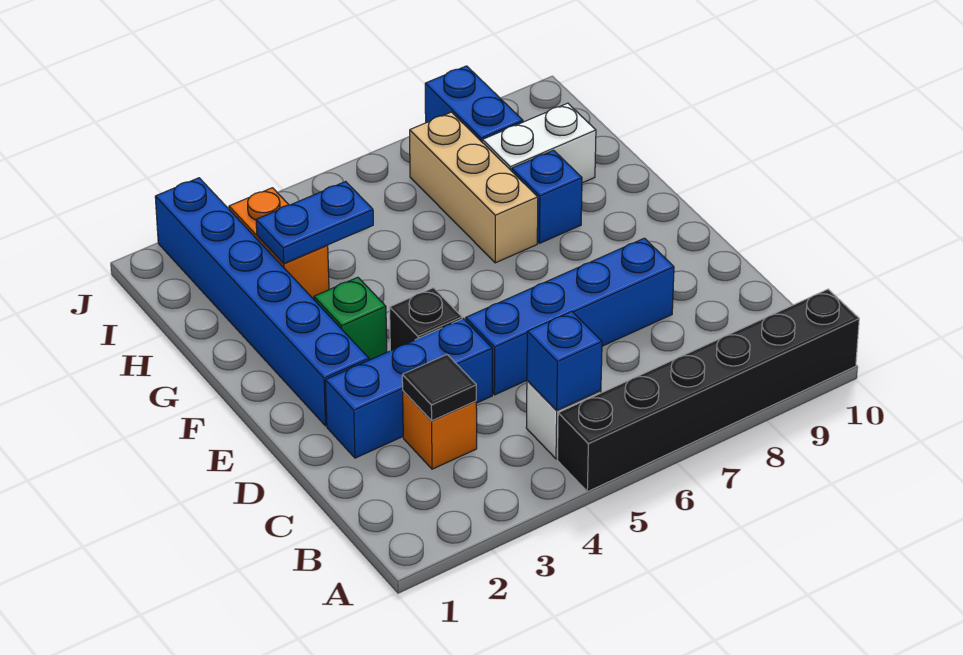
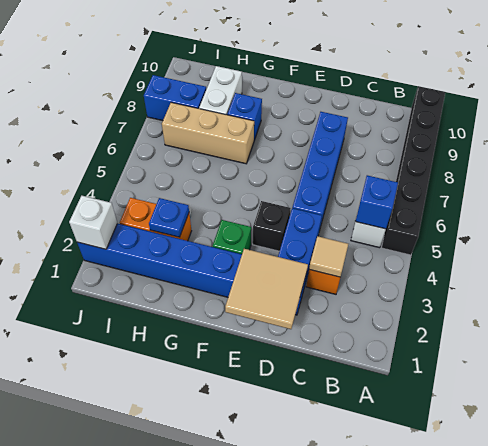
black tile C3 level 2 -> tan tile C3 level 2
none -> tan tile D1:E2 level 2
blue plate H3:H4 level 2 -> blue plate H3 level 2
none -> white brick J2 level 2

